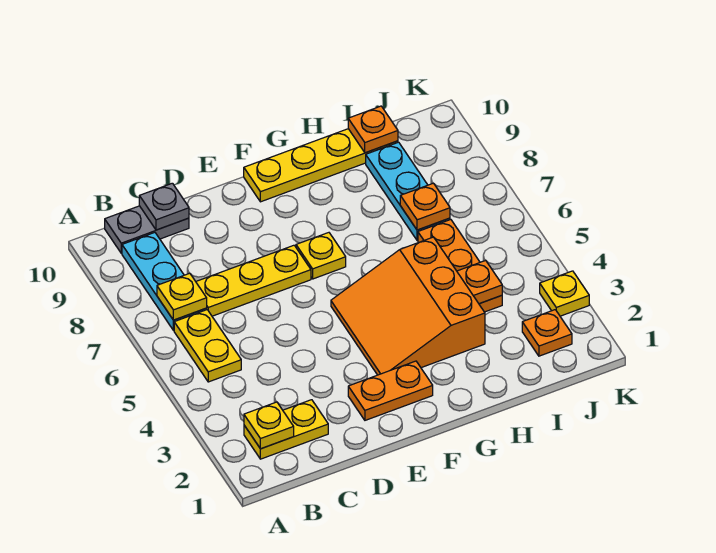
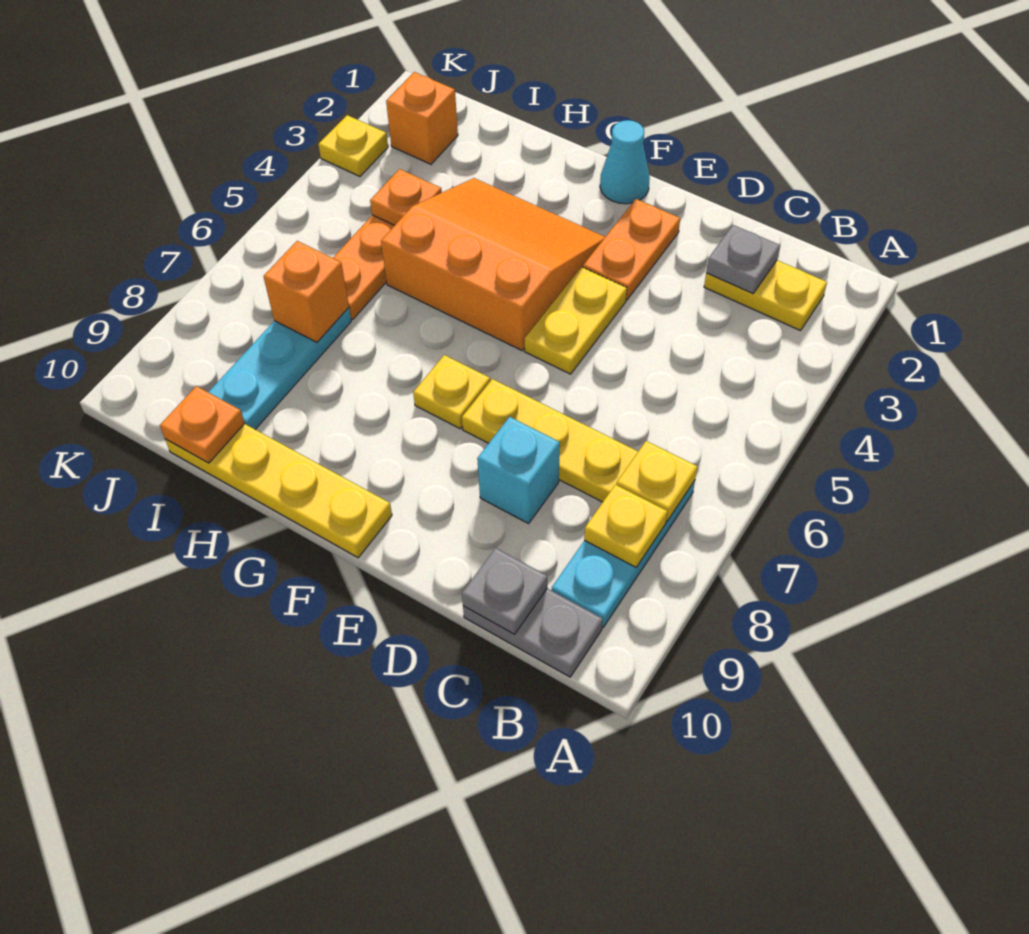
yellow plate B2 level 2 -> yellow plate B8 level 2
yellow plate B5:B6 level 1 -> yellow plate E4:E5 level 1
none -> grey plate C2 level 2
none -> cyan brick D8 level 1
orange plate E2:F2 level 1 -> orange plate E2:E3 level 1
none -> cyan cone F1 level 1
orange slope F3:H5 level 1 top H -> orange slope F3:H5 level 1 top 5
orange plate I7 level 2 -> orange brick I7 level 2
orange plate J2 level 1 -> orange brick J2 level 1

